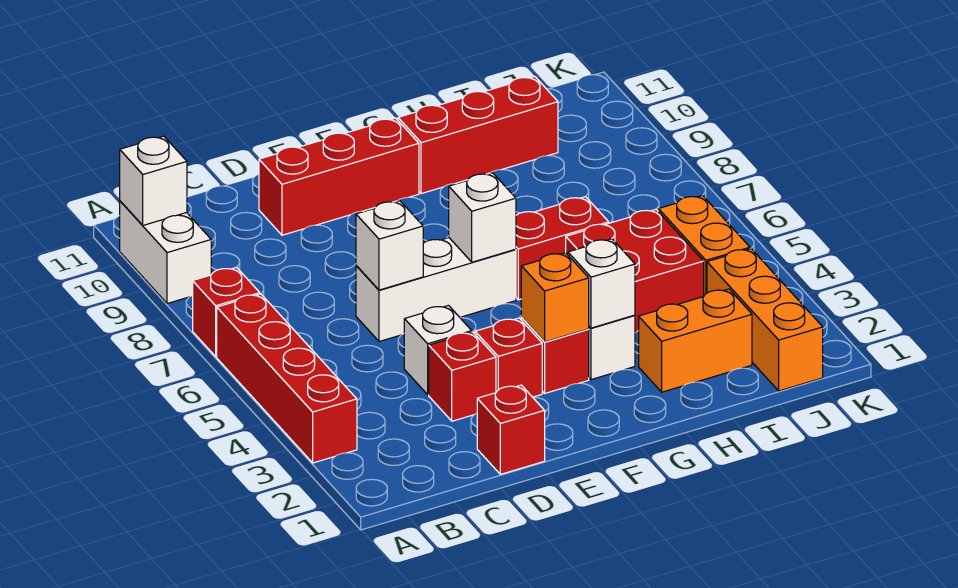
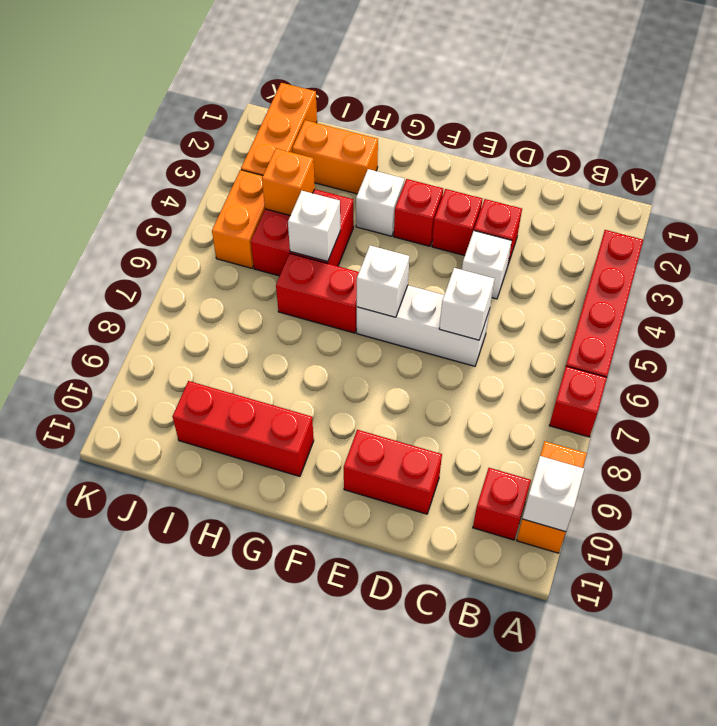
white brick A9:A10 level 1 -> orange brick A9:A10 level 1
red brick D1 level 1 -> red brick B10 level 1
red brick D10:F10 level 1 -> red brick D10:E10 level 1
orange brick F3 level 2 -> orange brick I4 level 2
white brick G3 level 2 -> white brick H5 level 2

